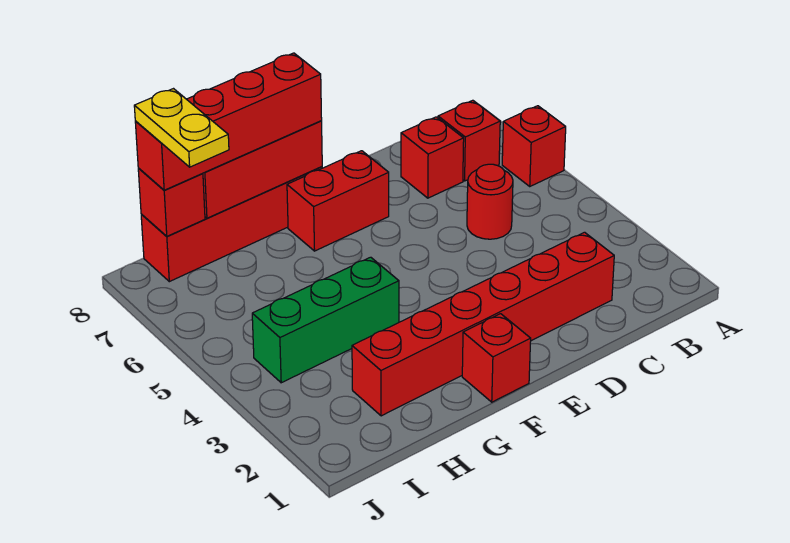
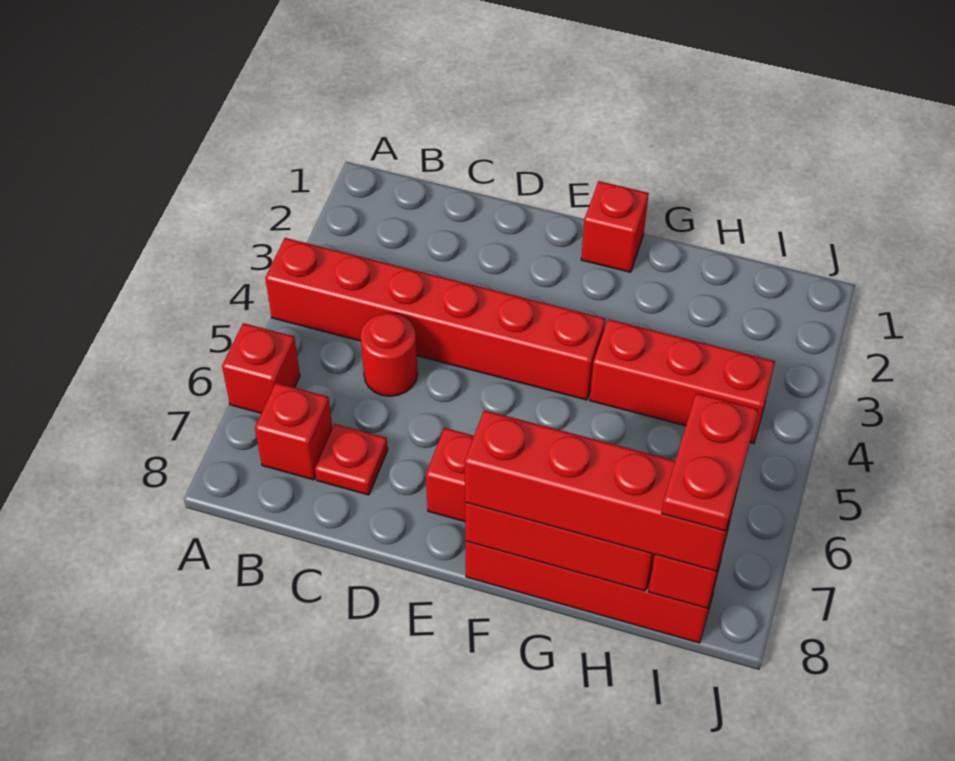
red brick C2:H2 level 1 -> red brick A4:F4 level 1
red brick C7 level 1 -> red plate C7 level 1
green brick G4:I4 level 1 -> red brick G4:I4 level 1
yellow plate I7:I8 level 4 -> red plate I7:I8 level 4

